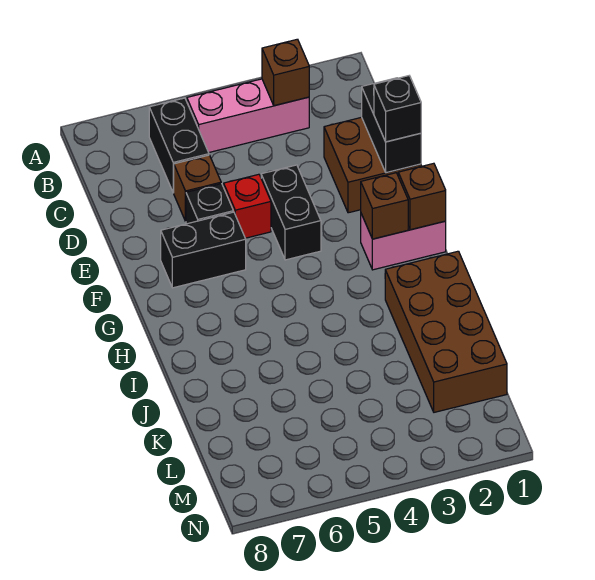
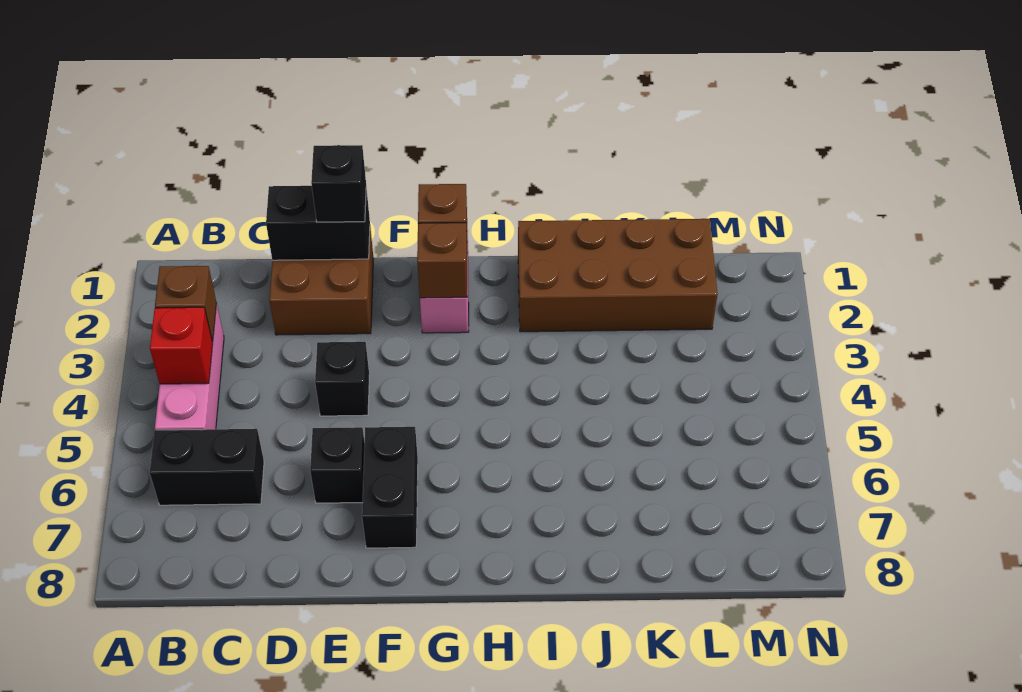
brown brick D6 level 1 -> none
black brick E4:F4 level 1 -> black brick E4 level 1
red brick E5 level 1 -> red brick B4 level 2

